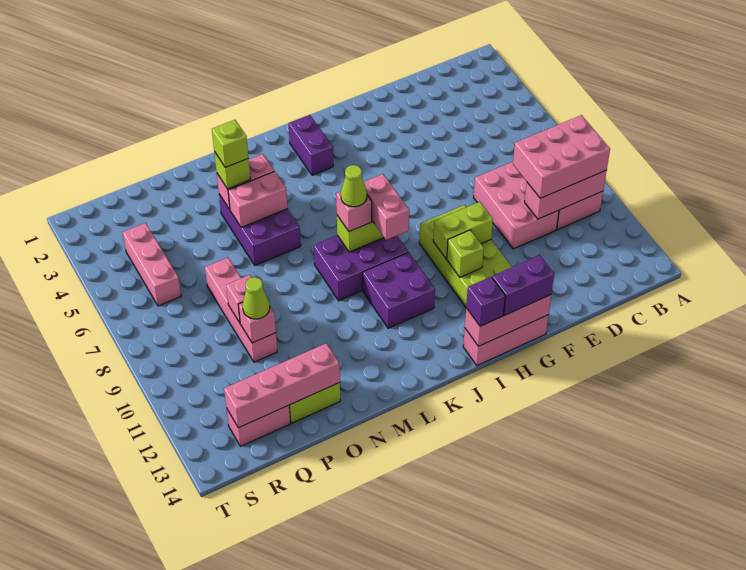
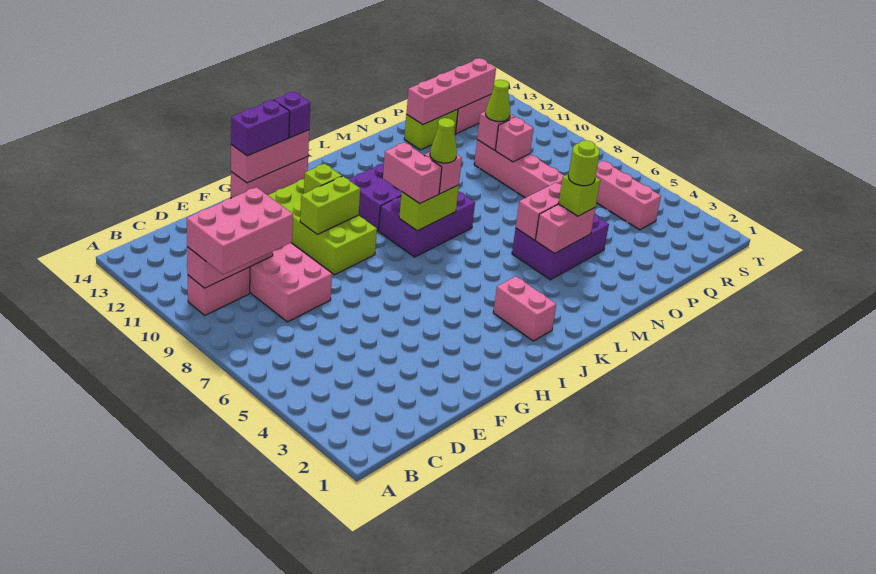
purple brick J2:J3 level 1 -> pink brick J2:J3 level 1
purple brick M4:N6 level 1 -> purple brick M4:O5 level 1
lime brick N4 level 4 -> lime round brick N4 level 4

